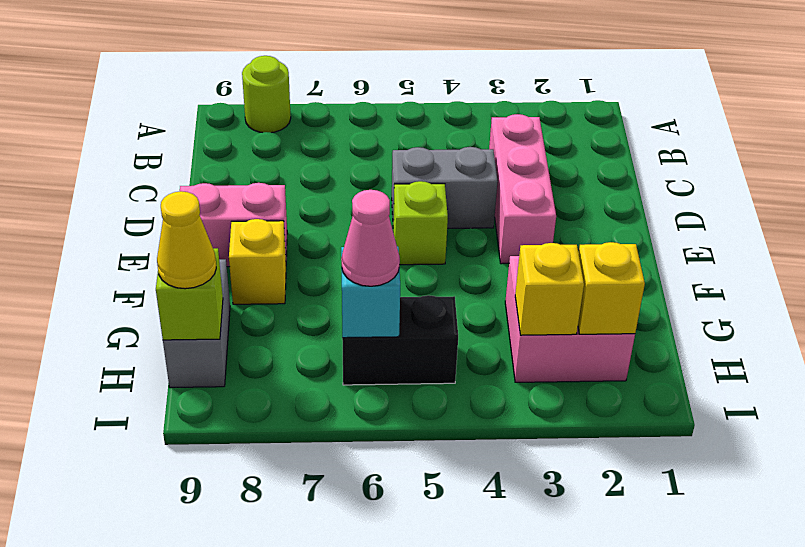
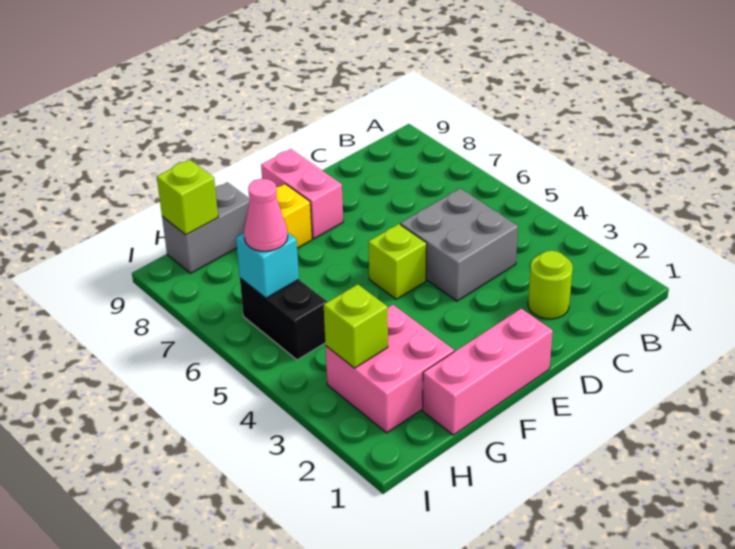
lime round brick A8 level 1 -> lime round brick C2 level 1
pink brick C3:E3 level 1 -> pink brick E1:G1 level 1
grey brick D4:D5 level 1 -> grey brick C4:D5 level 1
yellow brick H2 level 2 -> none
yellow brick H3 level 2 -> lime brick H3 level 2
yellow cone H9 level 3 -> none

